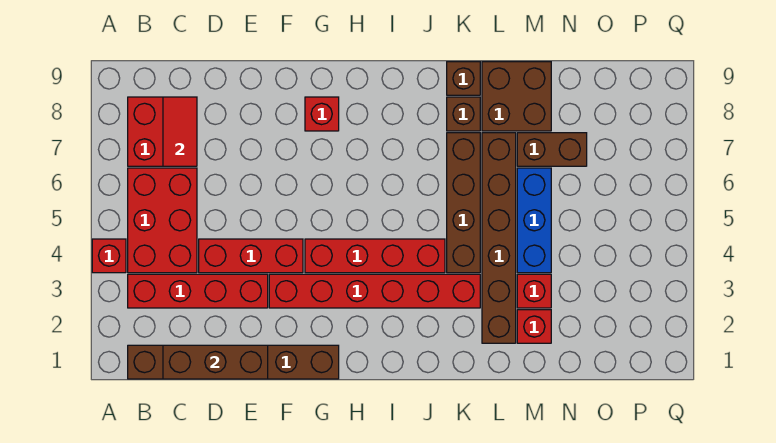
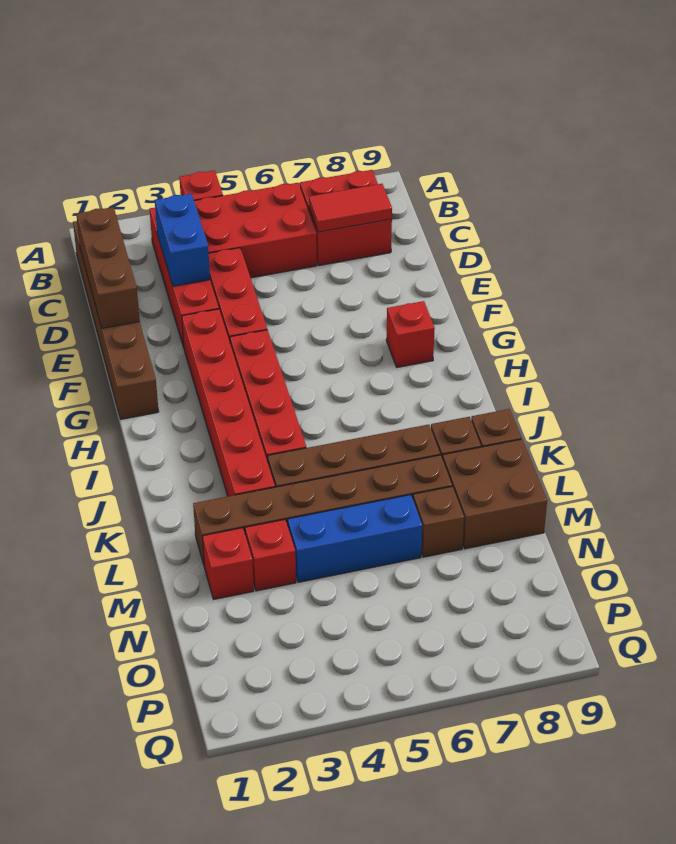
none -> blue brick C3:D3 level 2
brown brick M7:N7 level 1 -> brown brick M7 level 1

